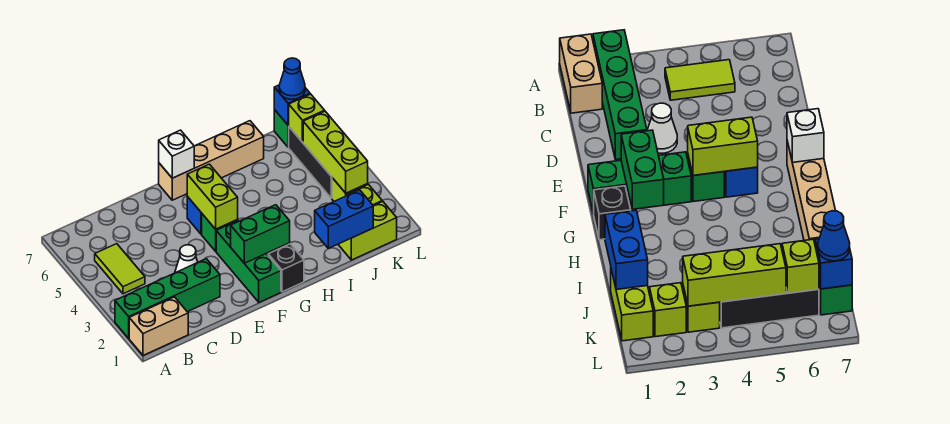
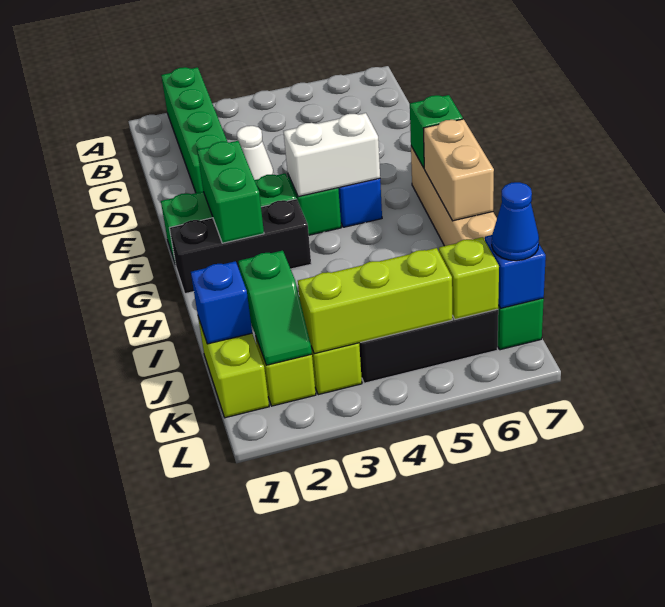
tan brick A1:B1 level 1 -> tan brick G7:H7 level 2
lime tile B4:B5 level 1 -> none
lime brick F4:F5 level 2 -> white brick F4:F5 level 2
white brick F7 level 2 -> green brick F7 level 2
black brick G1 level 1 -> black brick G1:G3 level 1
blue brick I1:J1 level 2 -> blue brick J1 level 2
none -> green slope J2:K2 level 2 top J

